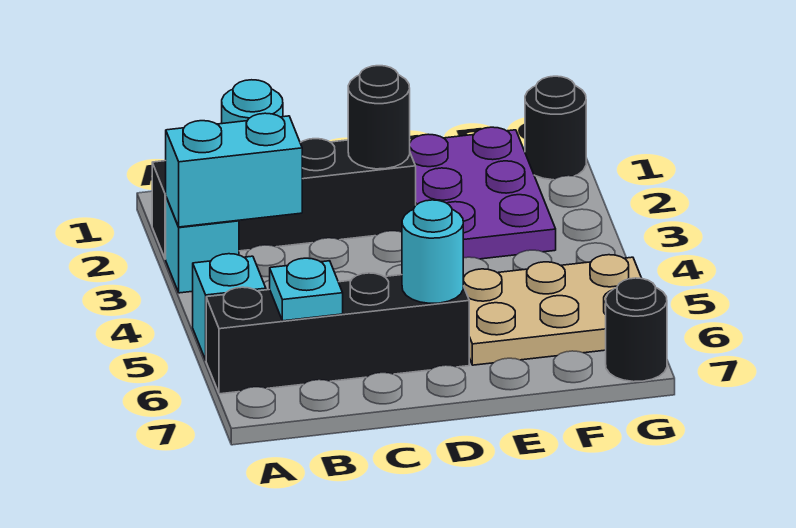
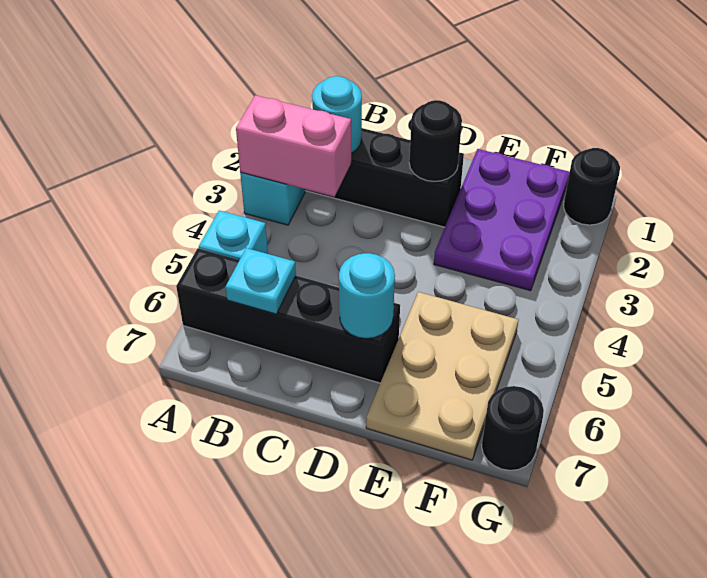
cyan brick A3:B3 level 2 -> pink brick A3:B3 level 2
tan plate E5:G6 level 1 -> tan plate E5:F7 level 1

